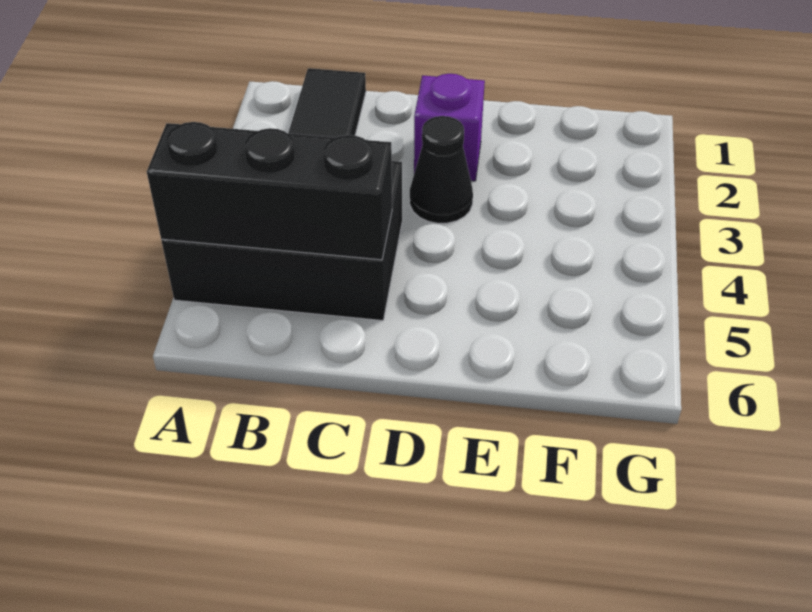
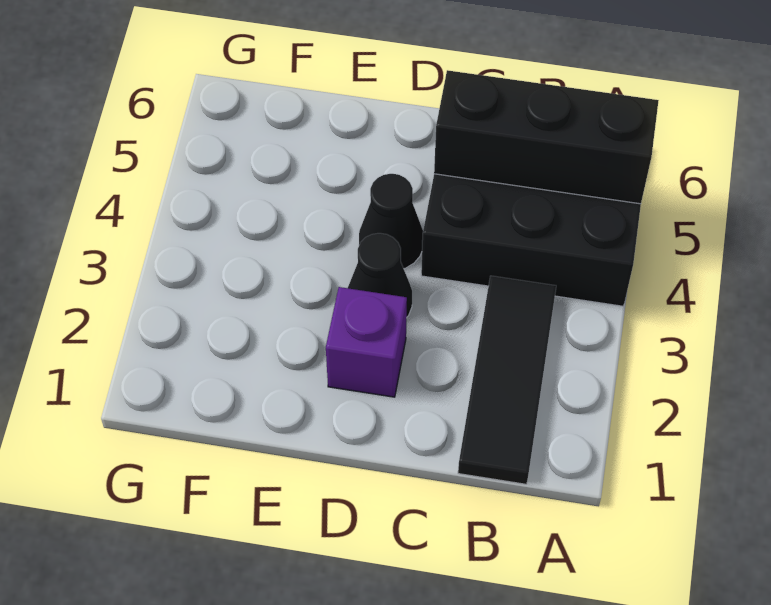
none -> black cone D4 level 1

